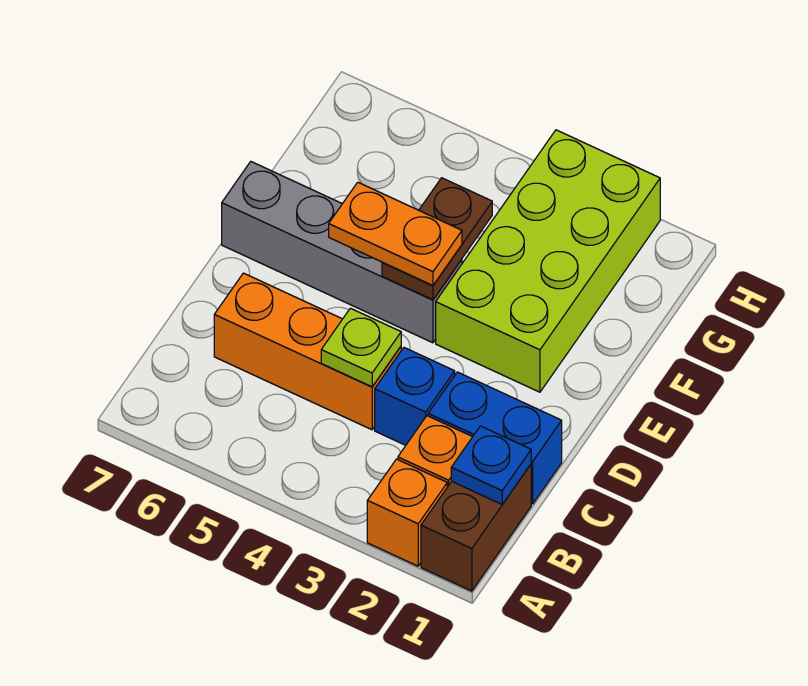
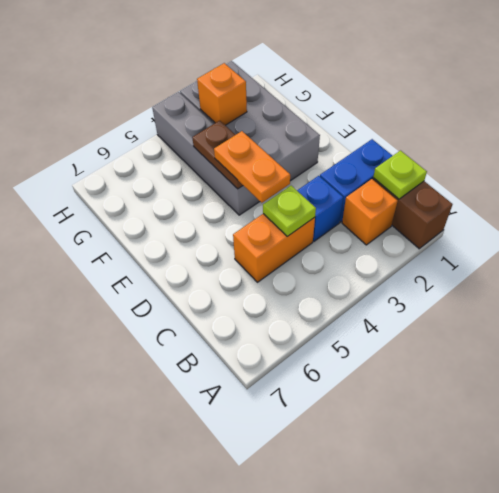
orange brick A2 level 1 -> orange brick G3 level 2
blue plate B1 level 2 -> lime plate B1 level 2
orange brick C4:C6 level 1 -> orange brick C4:C5 level 1
lime brick E2:H3 level 1 -> grey brick E2:H3 level 1
grey brick E4:E7 level 1 -> grey brick E4:H4 level 1
orange plate E4:E5 level 3 -> orange plate D4:E4 level 3

